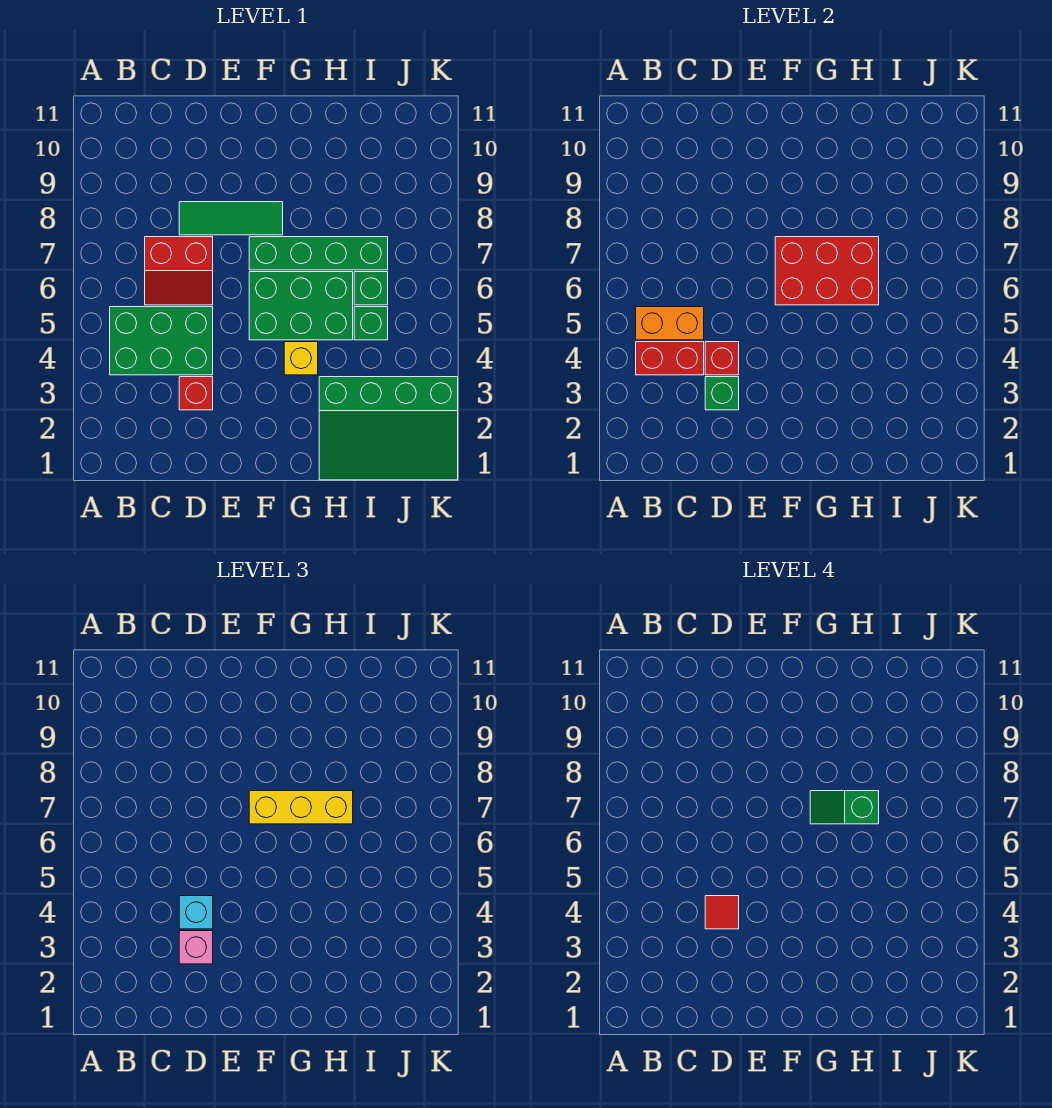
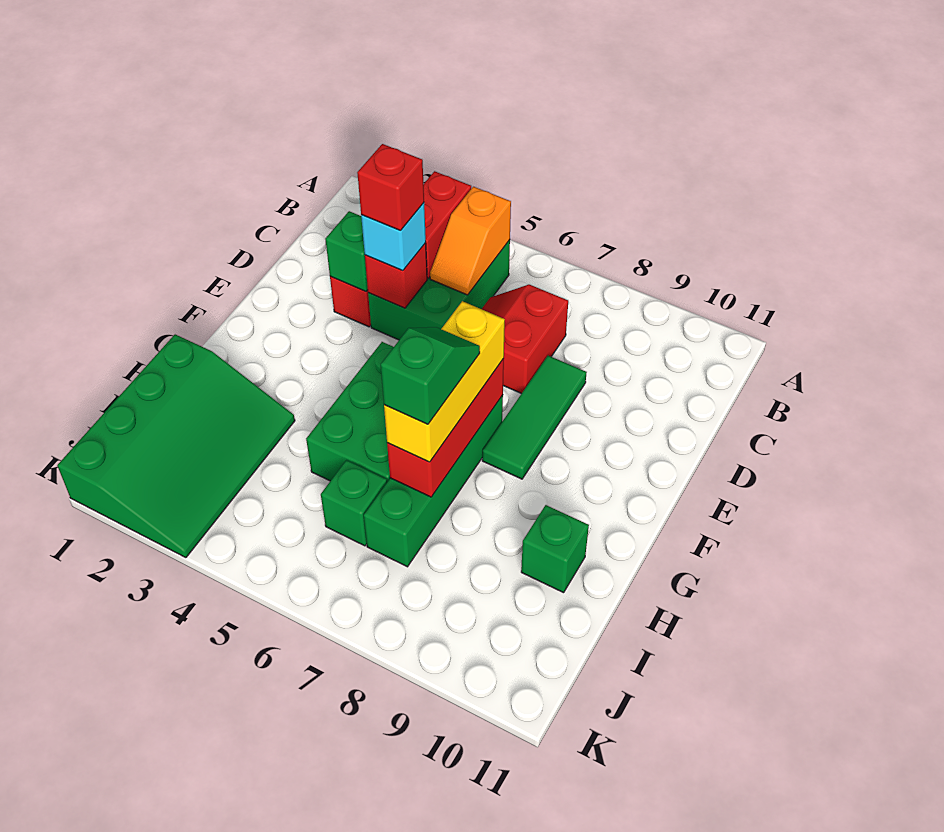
orange brick B5:C5 level 2 -> orange slope B5:C5 level 2 top B
pink brick D3 level 3 -> none
red tile D4 level 4 -> red brick D4 level 4
red brick F6:H7 level 2 -> red brick F7:H7 level 2
yellow brick G4 level 1 -> none
green slope H1:K3 level 1 top 3 -> green slope H1:K3 level 1 top 1
green brick I5 level 1 -> green brick H10 level 1

